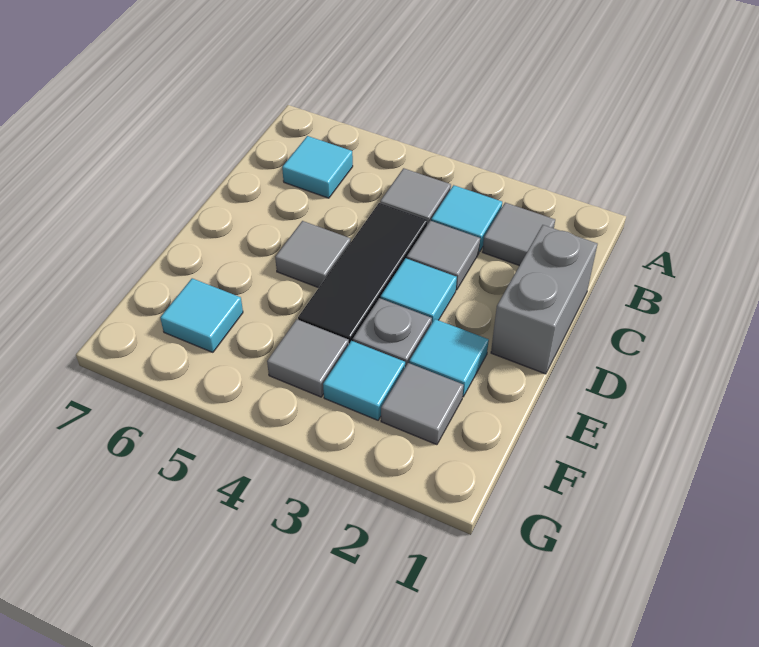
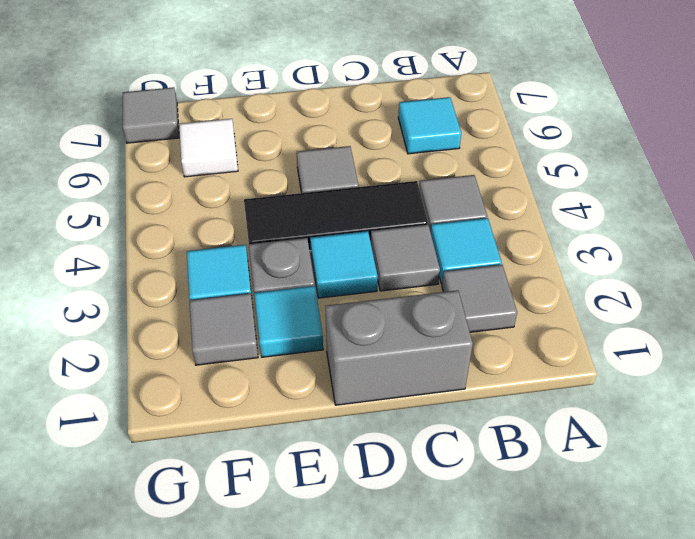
grey tile F4 level 1 -> grey tile G7 level 1
cyan tile F6 level 1 -> white tile F6 level 1

